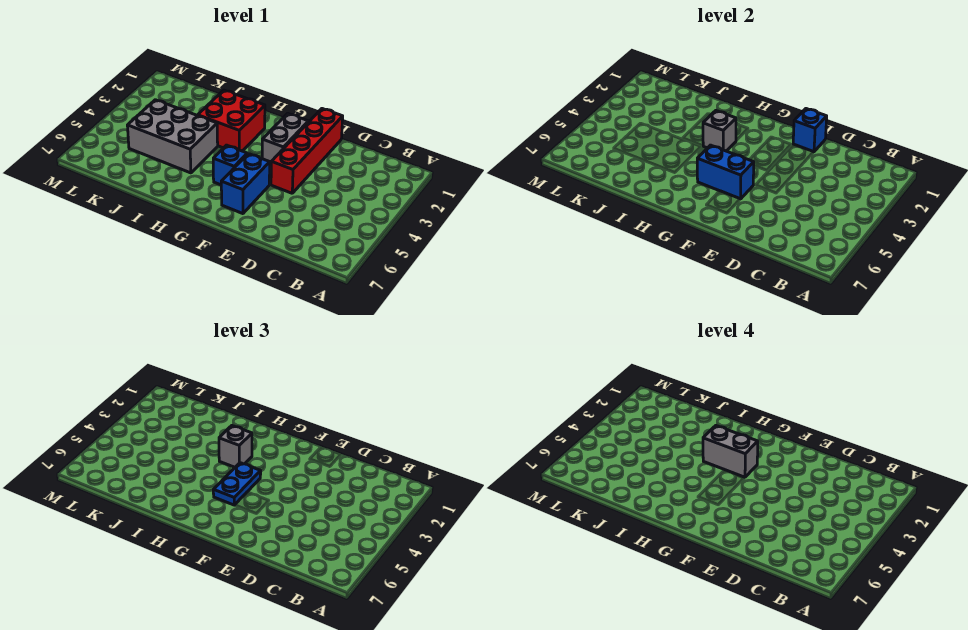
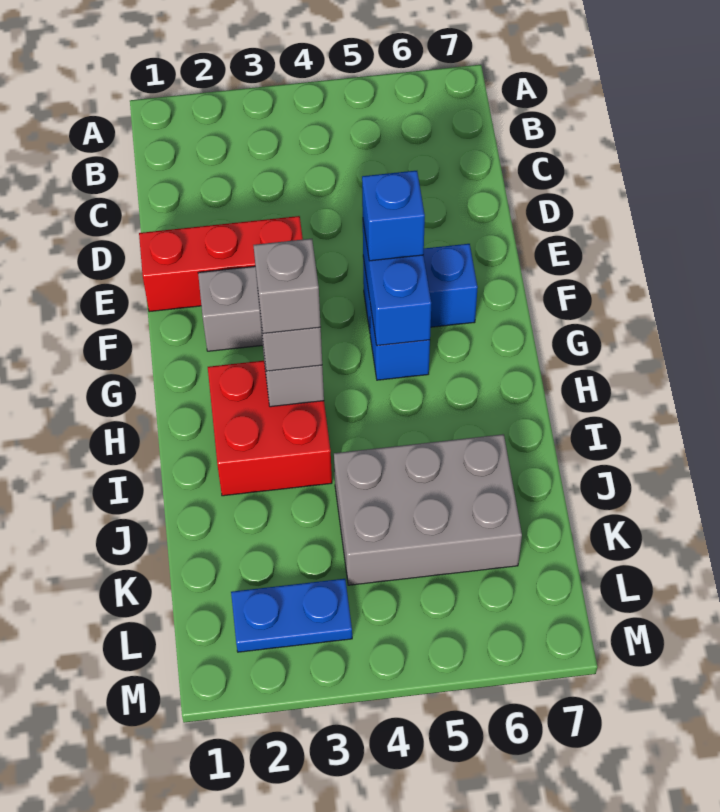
red brick E1:E4 level 1 -> red brick E1:E3 level 1
blue brick E1 level 2 -> blue brick F5 level 3
grey brick G3:H3 level 4 -> grey brick H3 level 4
blue plate G4:G5 level 3 -> blue plate L2:L3 level 1
grey brick I4:K5 level 1 -> grey brick J4:K6 level 1

